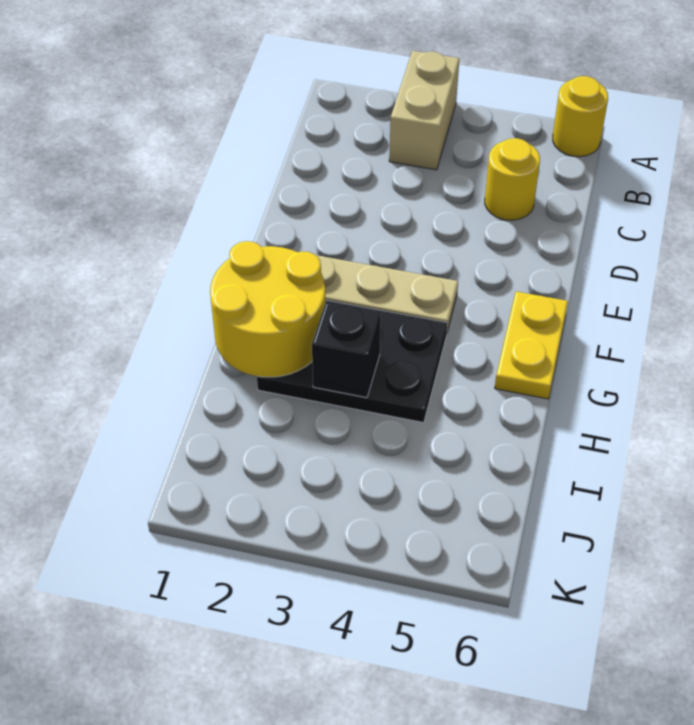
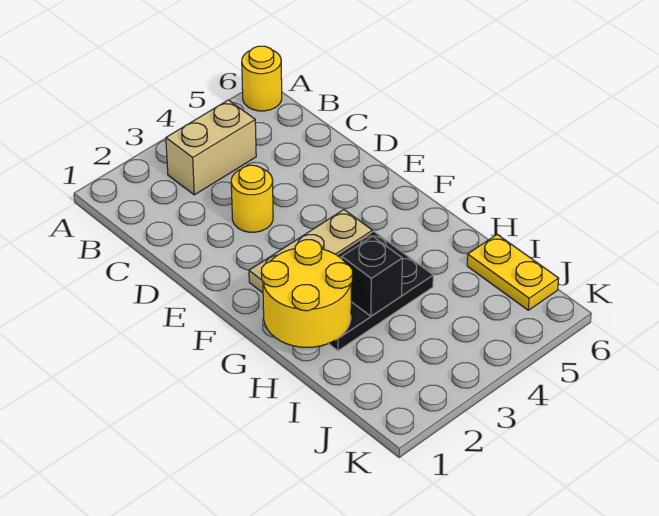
tan brick A3:B3 level 1 -> tan brick B3:B4 level 1
yellow round brick C5 level 1 -> yellow round brick D3 level 1
yellow plate F6:G6 level 1 -> yellow plate I6:J6 level 1

